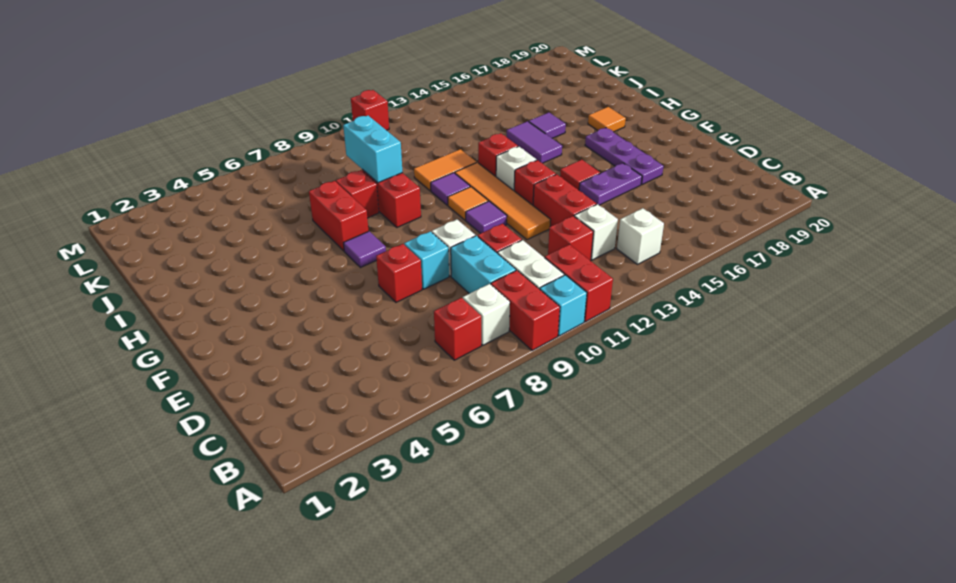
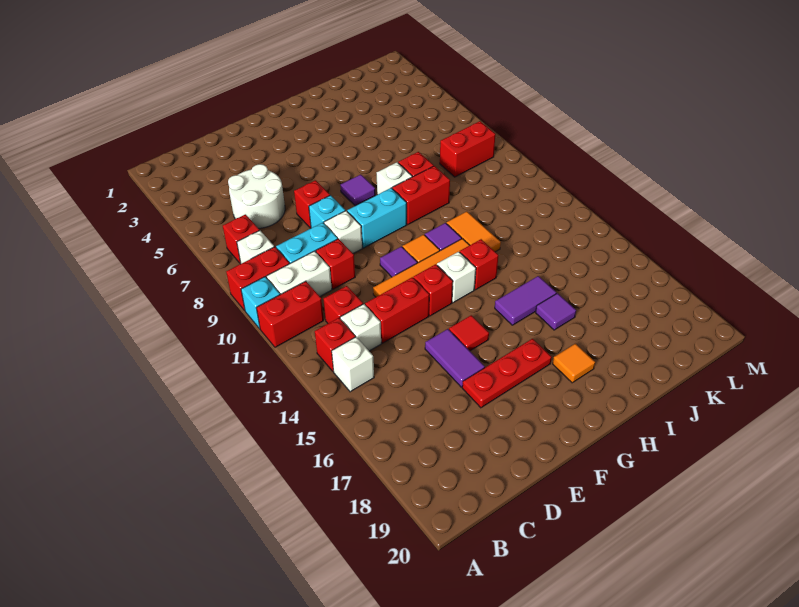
none -> white round brick C5:D6 level 1
purple plate E15:E16 level 1 -> purple tile E15:E16 level 1
purple plate E17:G17 level 1 -> red plate E17:G17 level 1
red brick H7:I7 level 1 -> red brick K8:L8 level 1
none -> white brick H8 level 1
cyan brick I9:J9 level 2 -> cyan brick F9:G9 level 1
red brick M11 level 1 -> red brick B13 level 1

